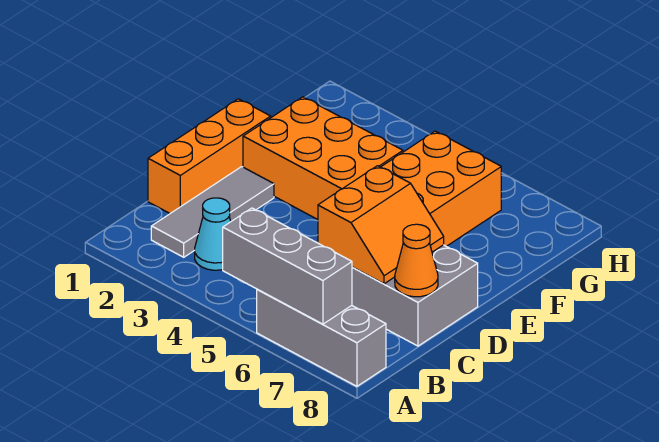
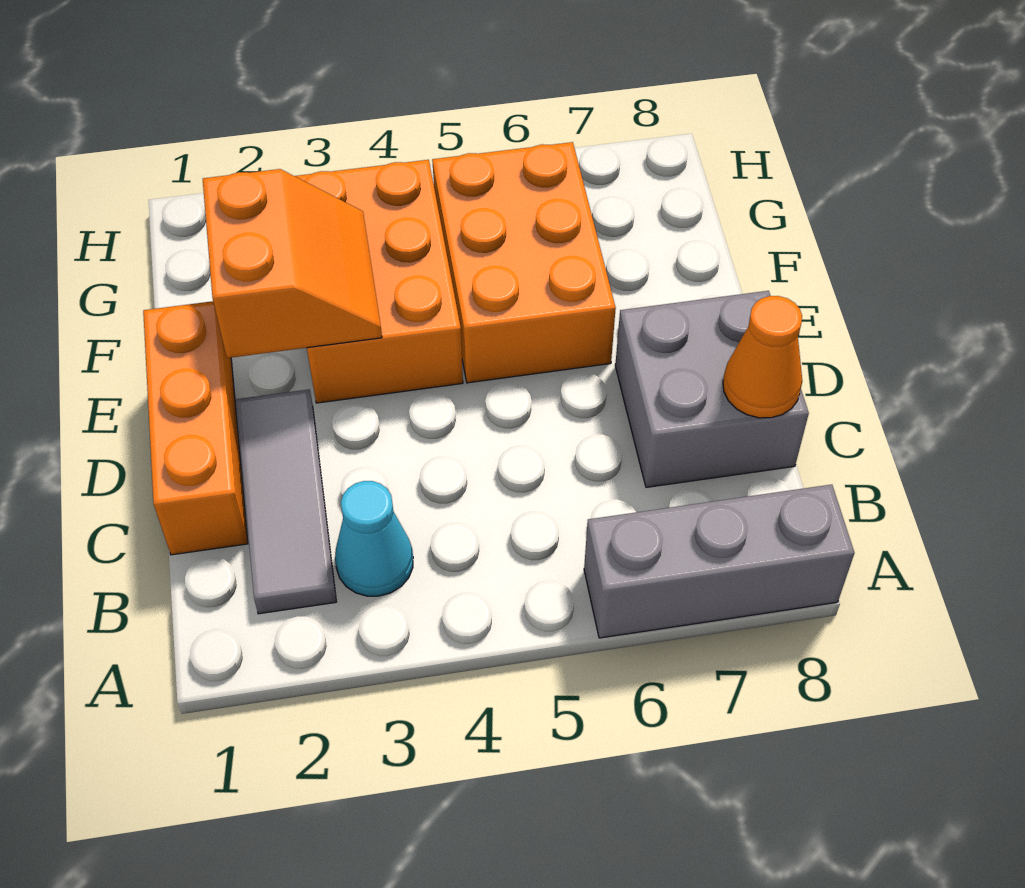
grey brick A5:A7 level 2 -> none
orange slope C6:D7 level 2 top 6 -> orange slope E2:F3 level 2 top 2
orange brick E2:F4 level 1 -> orange brick E3:G4 level 1

